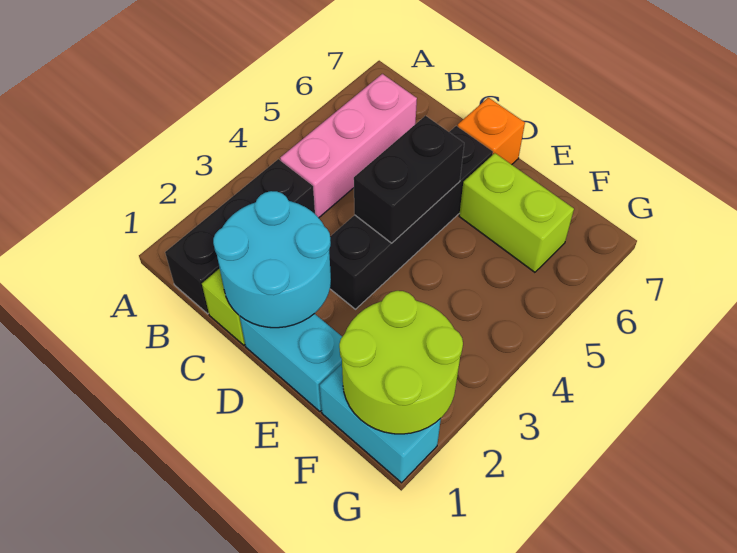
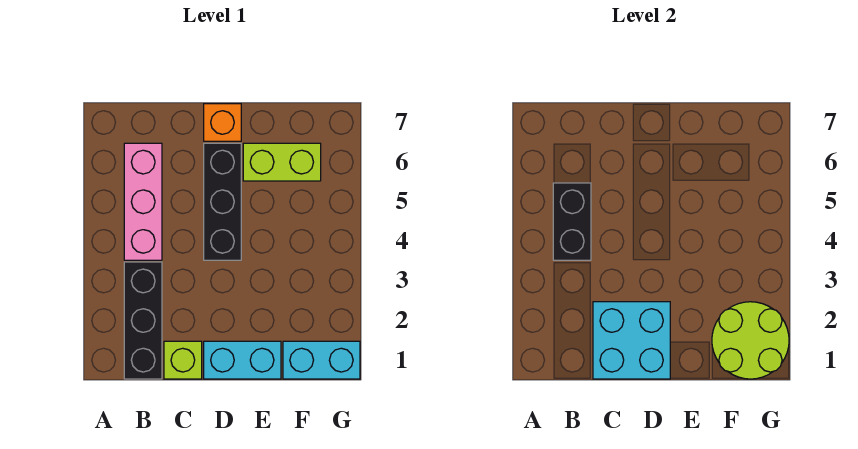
cyan round brick C1:D2 level 2 -> cyan brick C1:D2 level 2
black brick D3:D6 level 1 -> black brick D4:D6 level 1
black brick D4:D5 level 2 -> black brick B4:B5 level 2

